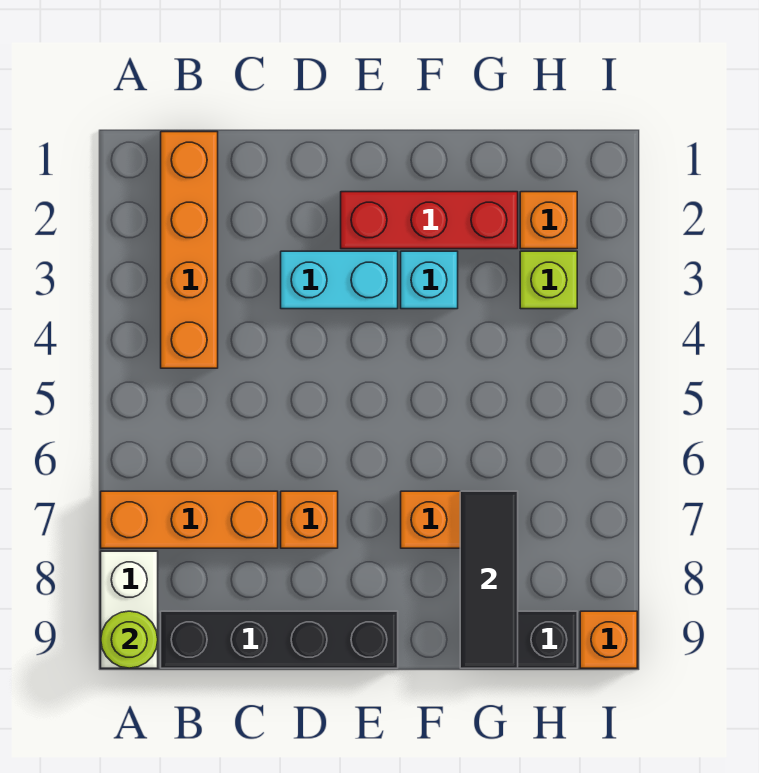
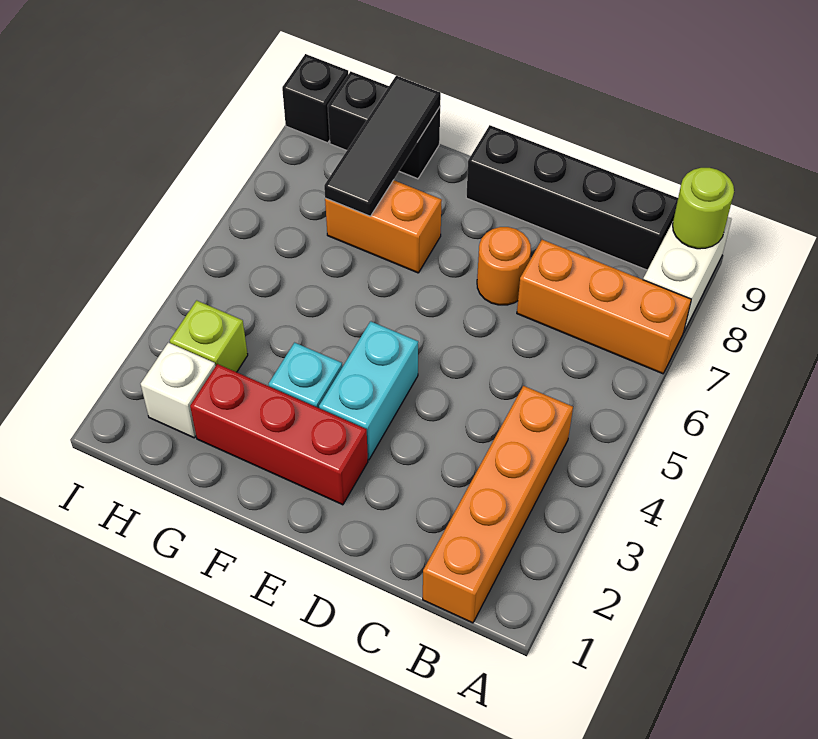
cyan brick D3:E3 level 1 -> cyan brick E3:E4 level 1
orange brick D7 level 1 -> orange round brick D7 level 1
orange brick H2 level 1 -> white brick H2 level 1
orange brick I9 level 1 -> black brick I9 level 1

